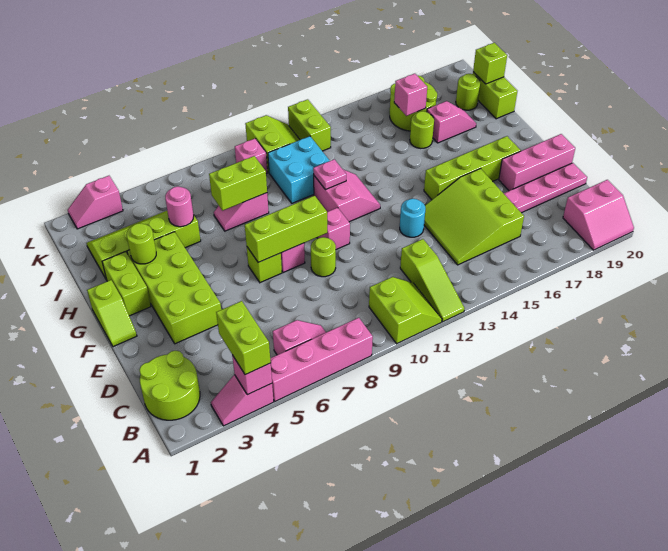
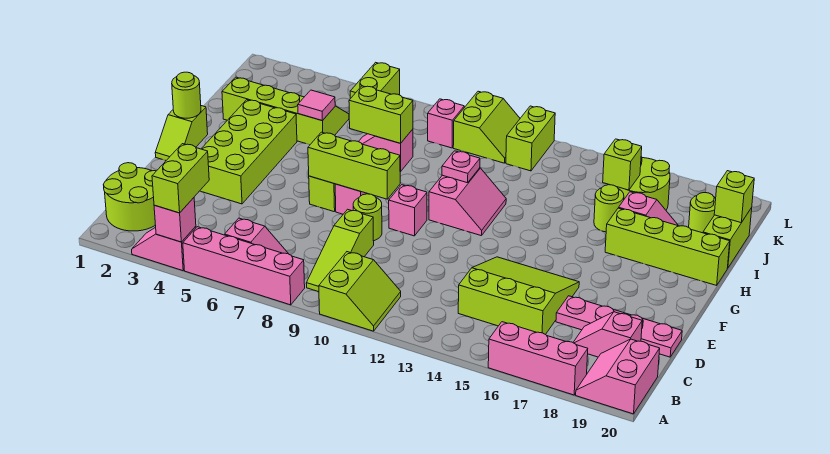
lime slope A12:C12 level 1 top C -> lime slope B9:D9 level 1 top D
pink slope A19:B20 level 1 top B -> pink slope A19:B20 level 1 top 20
lime slope C14:E16 level 1 top 16 -> lime slope C14:E16 level 1 top C
cyan round brick E13 level 1 -> none
pink brick E18:E20 level 1 -> pink brick A16:A18 level 1
lime brick F15:F18 level 1 -> lime brick H17:H20 level 1
lime brick G2:H2 level 1 -> lime brick K6:L6 level 1
lime round brick H3 level 2 -> lime round brick G1 level 2
pink round brick I5 level 2 -> pink tile I5 level 2
cyan brick I10:J11 level 1 -> none
pink brick J16 level 2 -> lime brick J16 level 2
pink slope L2:L3 level 1 top 3 -> pink slope C18:C19 level 1 top 19

